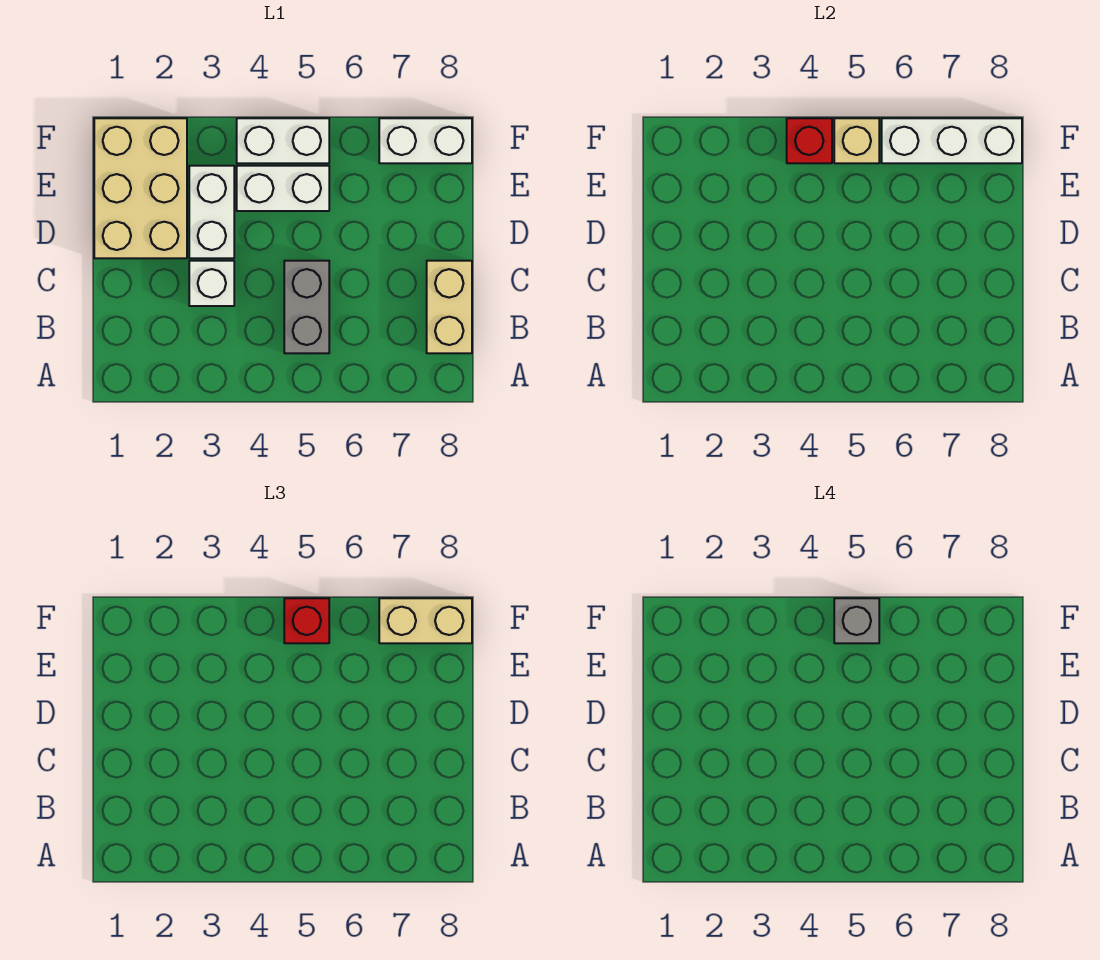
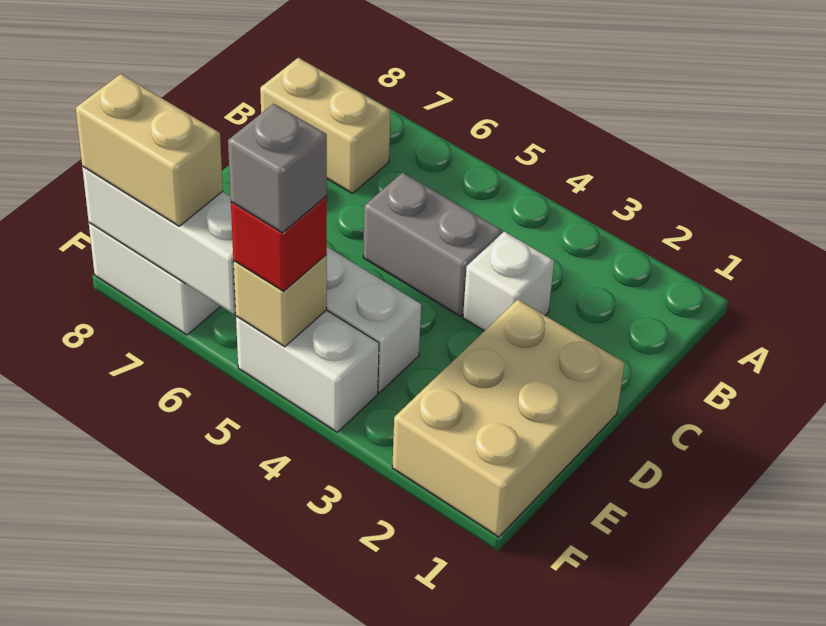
grey brick B5:C5 level 1 -> grey brick C4:C5 level 1
tan brick B8:C8 level 1 -> tan brick B7:B8 level 1
white brick D3:E3 level 1 -> none
red brick F4 level 2 -> none

